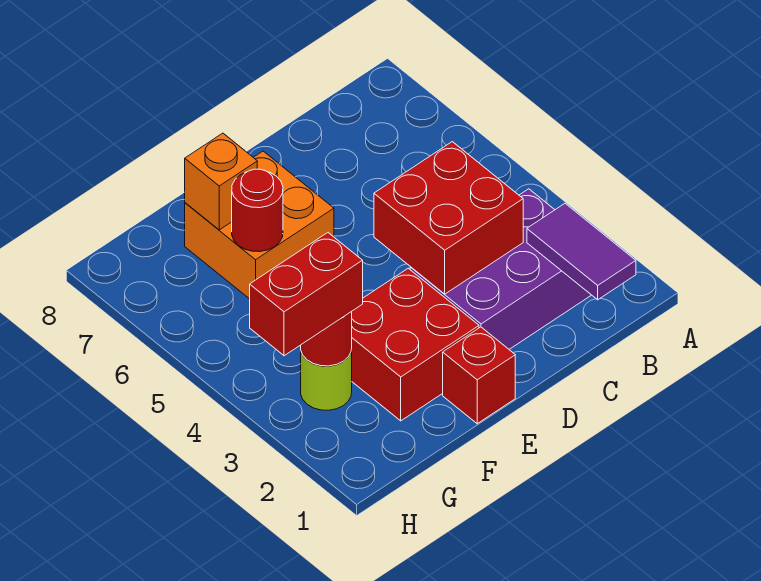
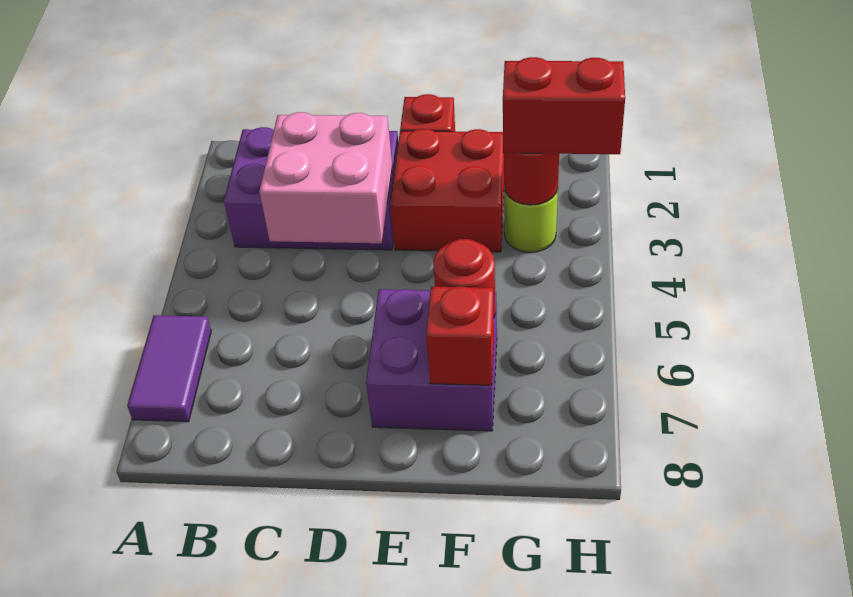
purple tile B1:B2 level 2 -> purple tile A6:A7 level 1
red brick C3:D4 level 2 -> pink brick C3:D4 level 2
orange brick E6:F7 level 1 -> purple brick E6:F7 level 1
orange brick F7 level 2 -> red brick F7 level 2

